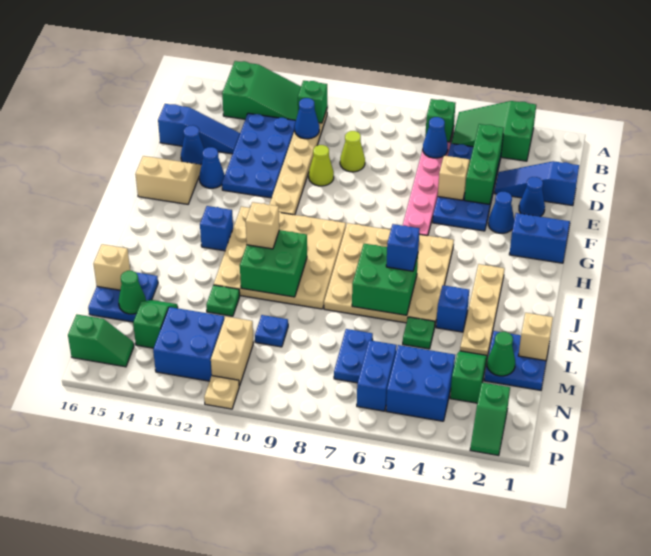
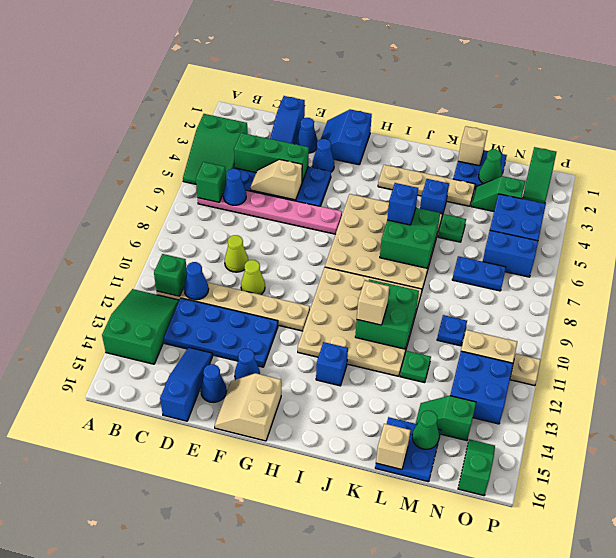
green slope O2:P2 level 1 top O -> green slope O1:O2 level 1 top 1

